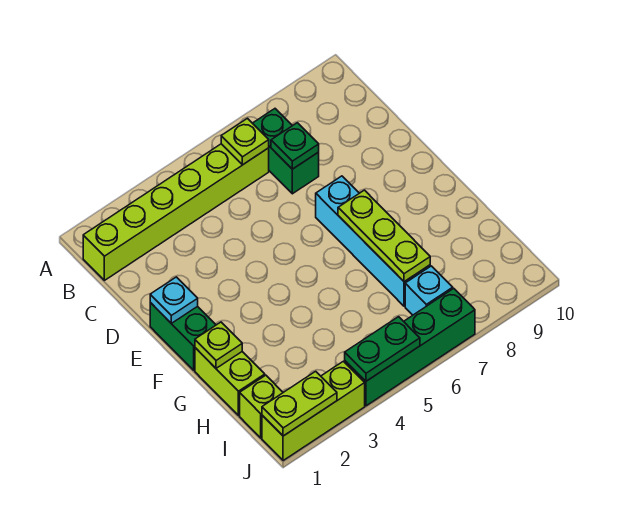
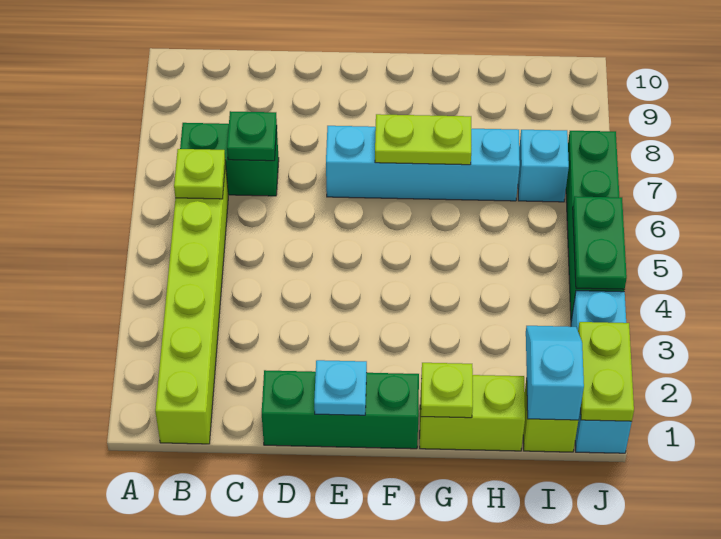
green brick E1:F1 level 1 -> green brick D1:F1 level 1
lime plate F7:H7 level 2 -> lime plate F7:G7 level 2
none -> cyan slope I1:I2 level 2 top 1
lime brick J1:J3 level 1 -> cyan brick J1:J3 level 1

